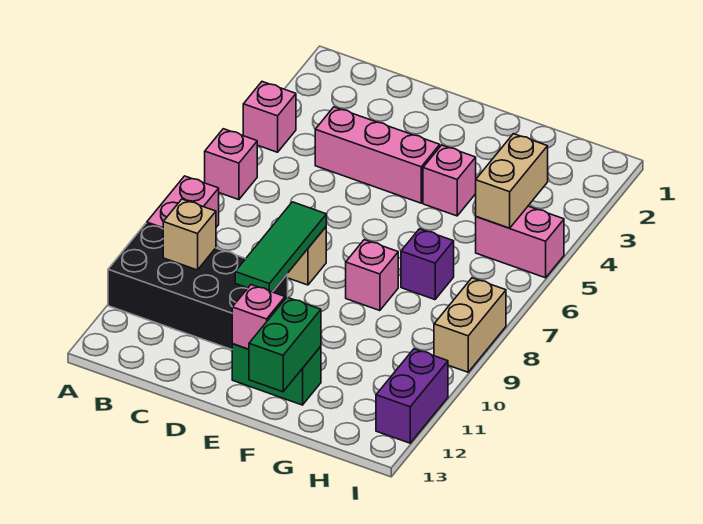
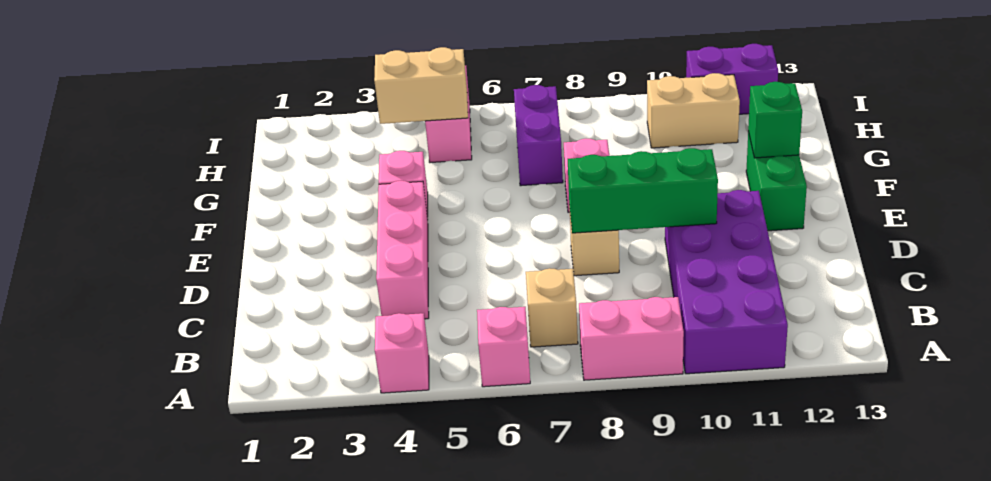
black brick A10:D11 level 1 -> purple brick A10:D11 level 1
tan brick B10 level 2 -> tan brick B7 level 1
green tile D8:D10 level 2 -> green brick D8:D10 level 2
pink brick E12 level 2 -> none
green brick F12:F13 level 2 -> green brick F12 level 2
purple brick G7 level 1 -> purple brick G7:H7 level 1
tan brick I8:I9 level 1 -> tan brick H10:H11 level 1

